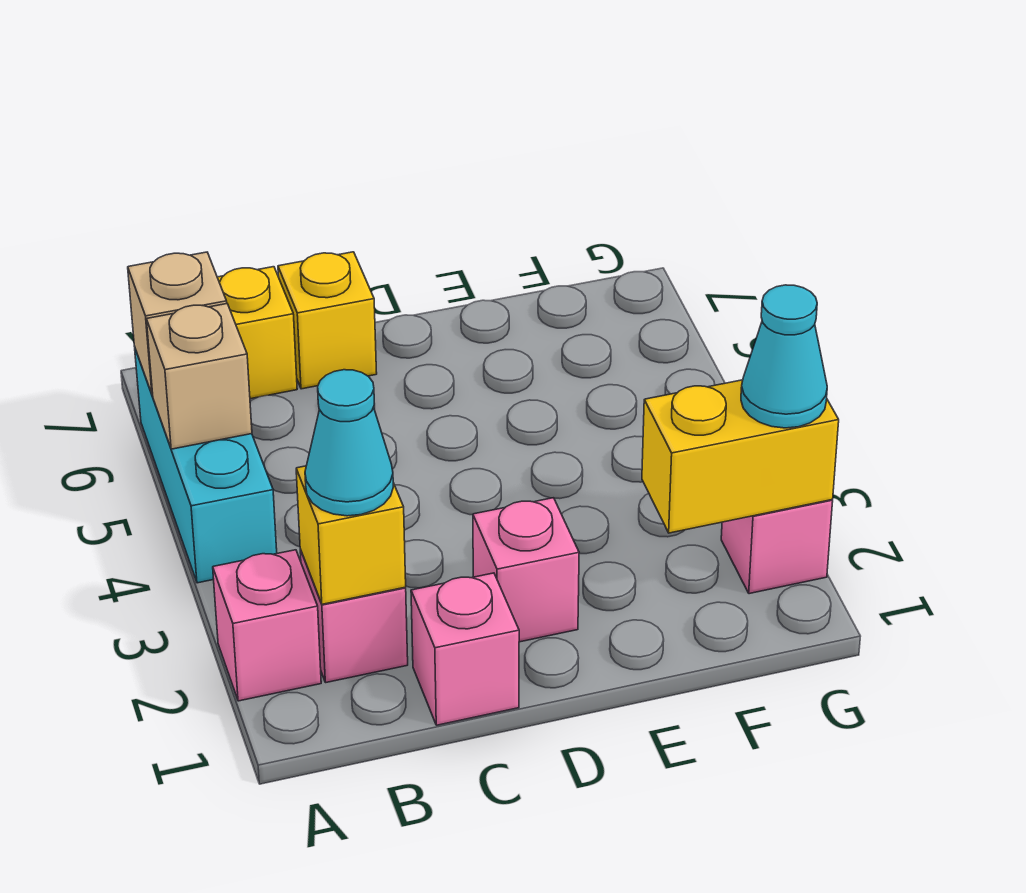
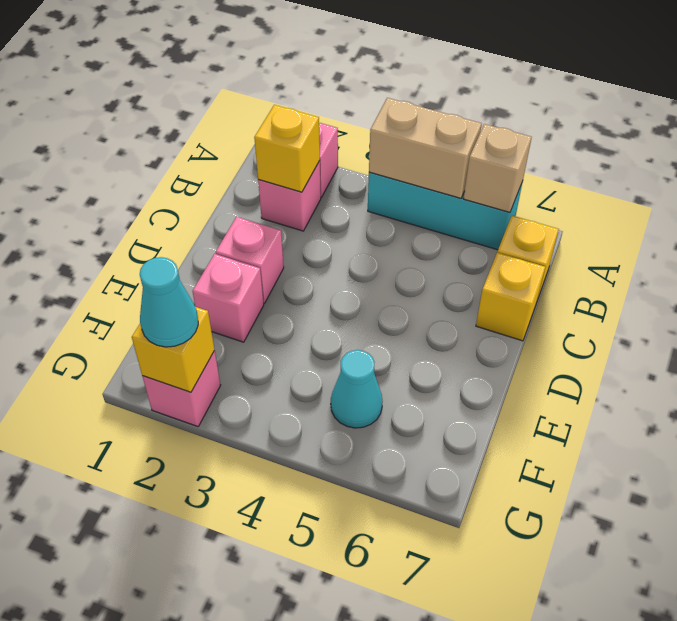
tan brick A5 level 2 -> tan brick A4:A5 level 2
cyan cone B2 level 3 -> cyan cone F5 level 1
pink brick C1 level 1 -> pink brick E2 level 1
yellow brick F2:G2 level 2 -> yellow brick G2 level 2

